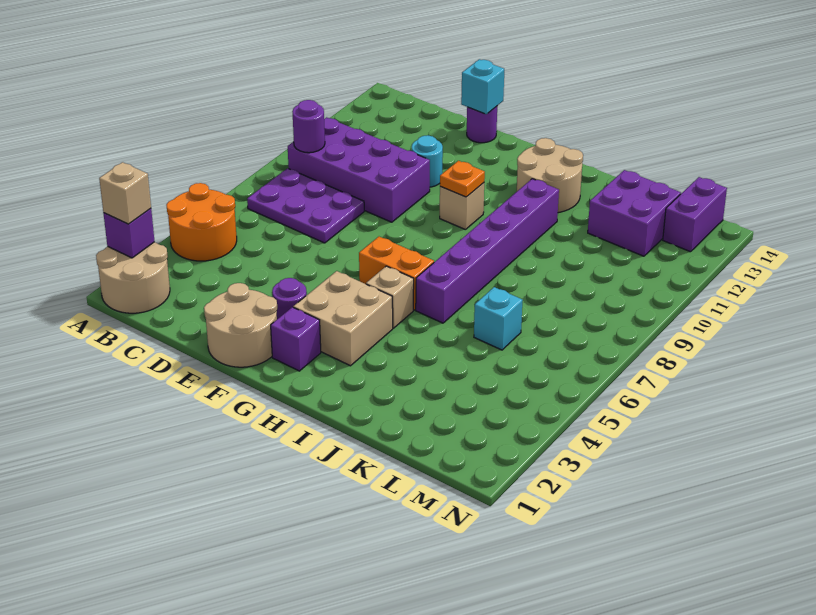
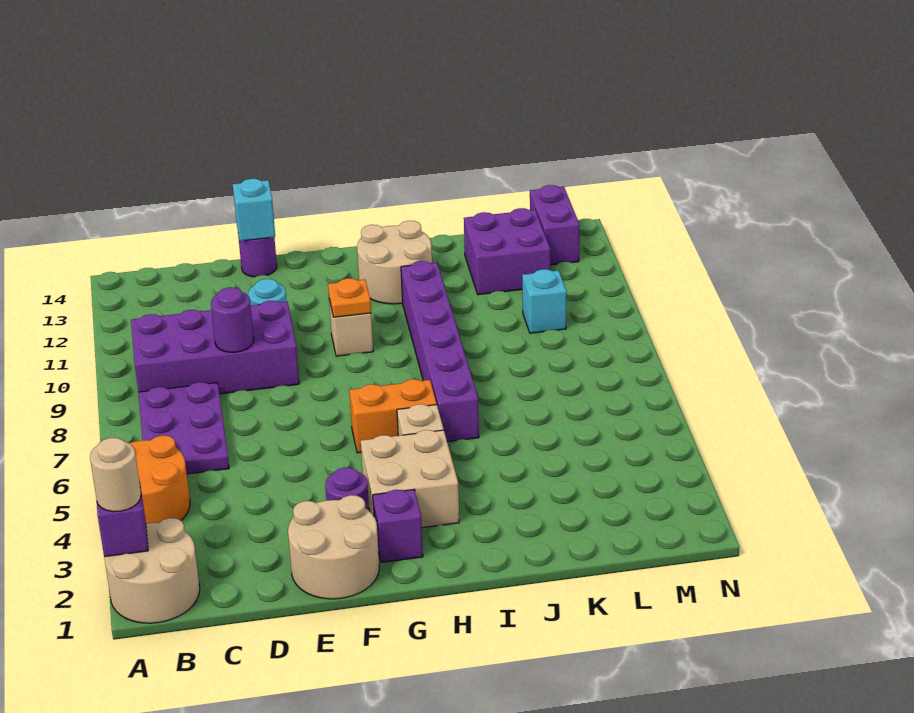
tan brick A2 level 3 -> tan round brick A2 level 3
purple plate B7:D8 level 1 -> purple plate B6:C8 level 1
purple round brick B9 level 2 -> purple round brick D9 level 2
cyan brick K6 level 1 -> cyan brick L10 level 1

